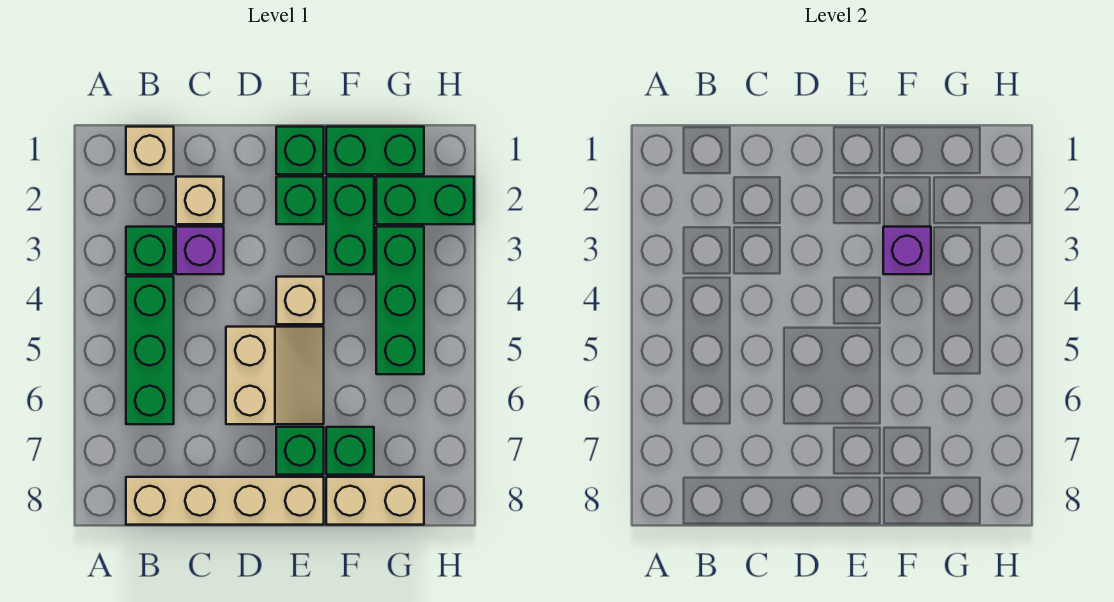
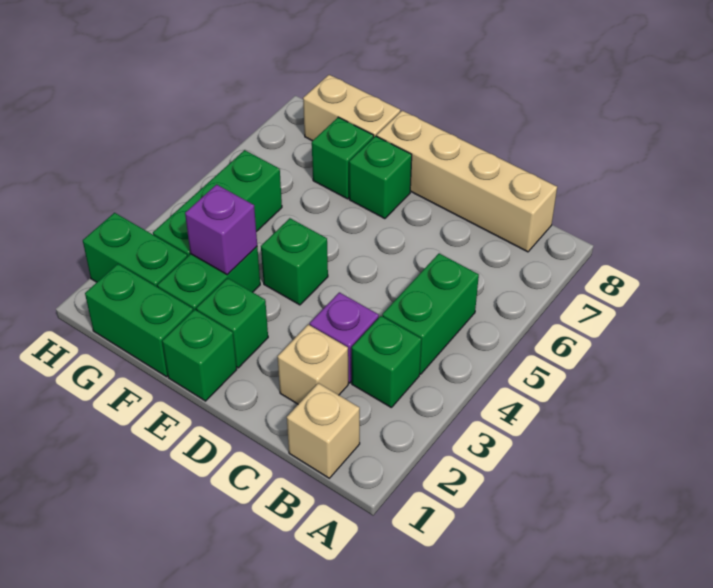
green brick B4:B6 level 1 -> green brick B4:B5 level 1
tan slope D5:E6 level 1 top D -> none
tan brick E4 level 1 -> green brick E4 level 1

